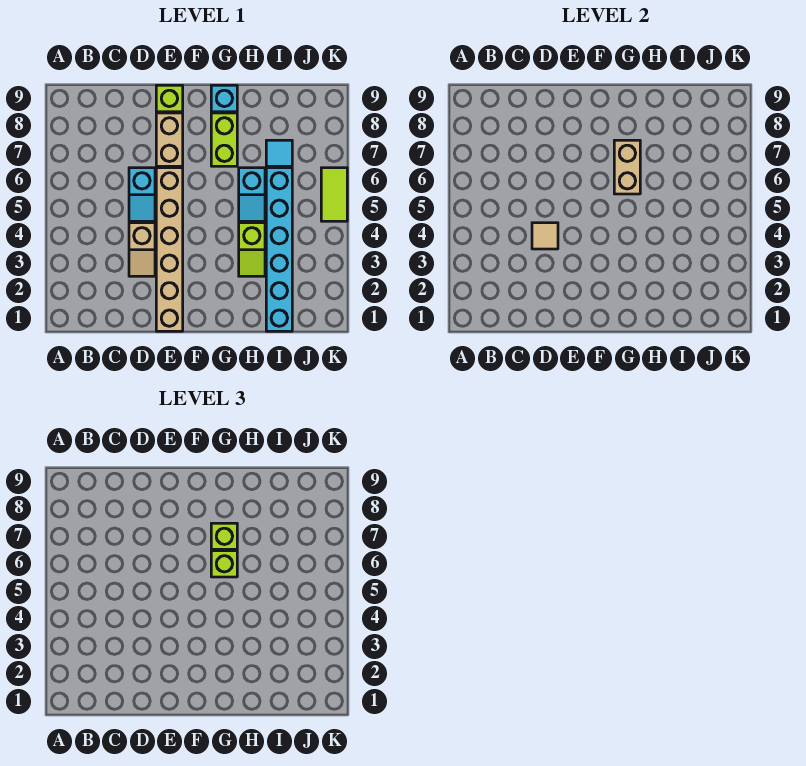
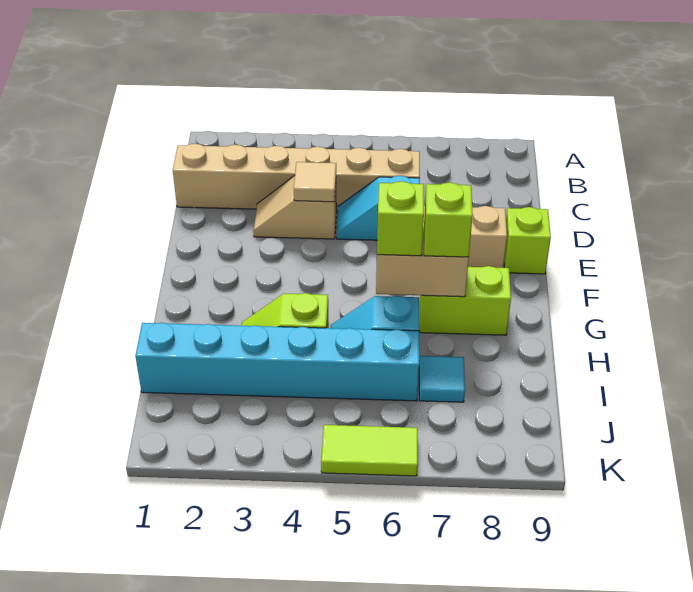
tan brick E1:E6 level 1 -> tan brick C1:C6 level 1
cyan brick G9 level 1 -> none

